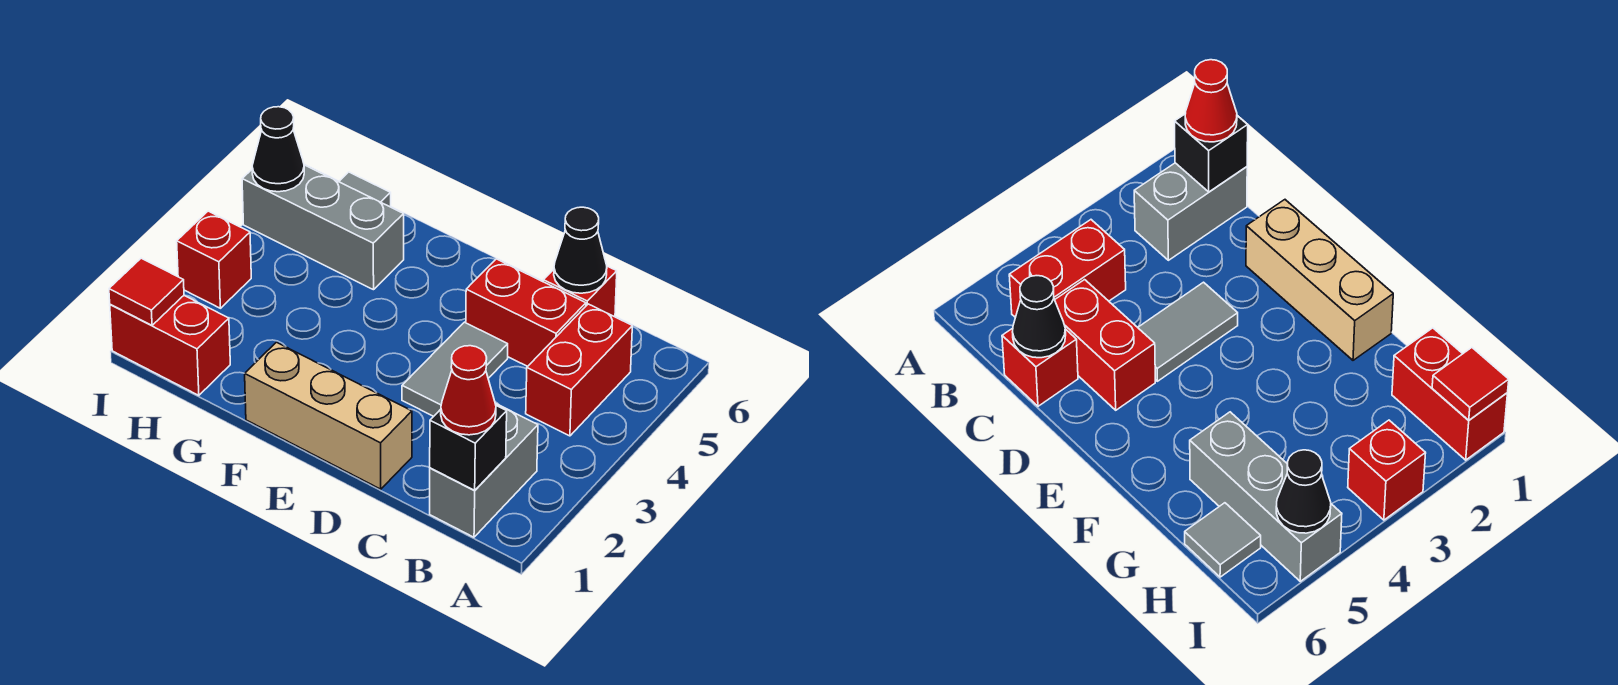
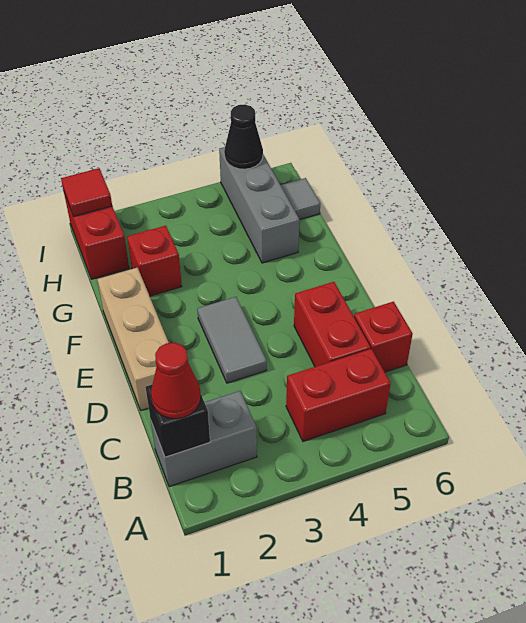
black cone C6 level 2 -> none
grey tile D3:D4 level 1 -> grey tile D3:E3 level 1
red brick I3 level 1 -> red brick G2 level 1

